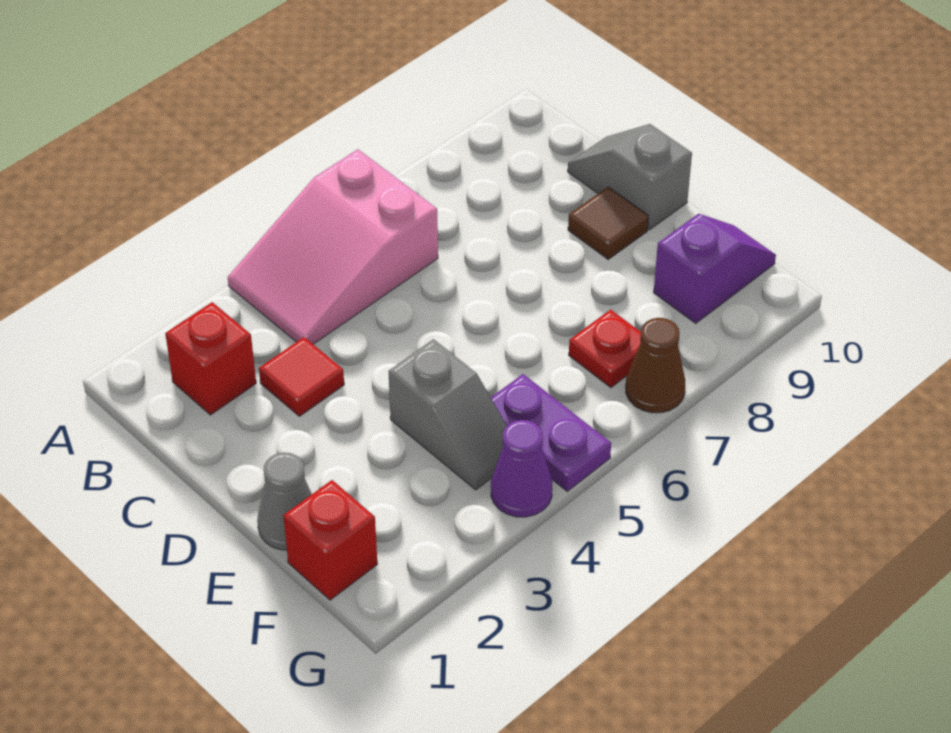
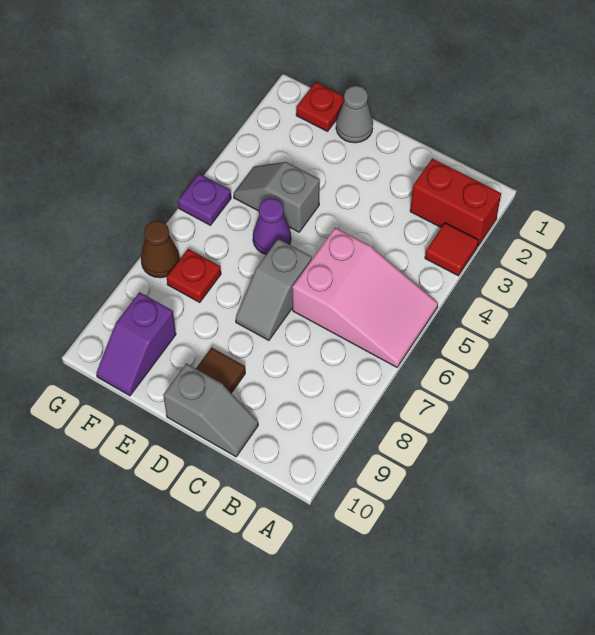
pink slope A4:B6 level 1 top 6 -> pink slope A5:C6 level 1 top C
red brick B2 level 1 -> red brick A2:B2 level 1
red tile C3 level 1 -> red tile A3 level 1
none -> grey slope D6:D7 level 1 top 6
red brick F1 level 1 -> red plate F1 level 1
purple plate F5:G5 level 1 -> purple plate G5 level 1
purple cone G4 level 1 -> purple cone E5 level 1

